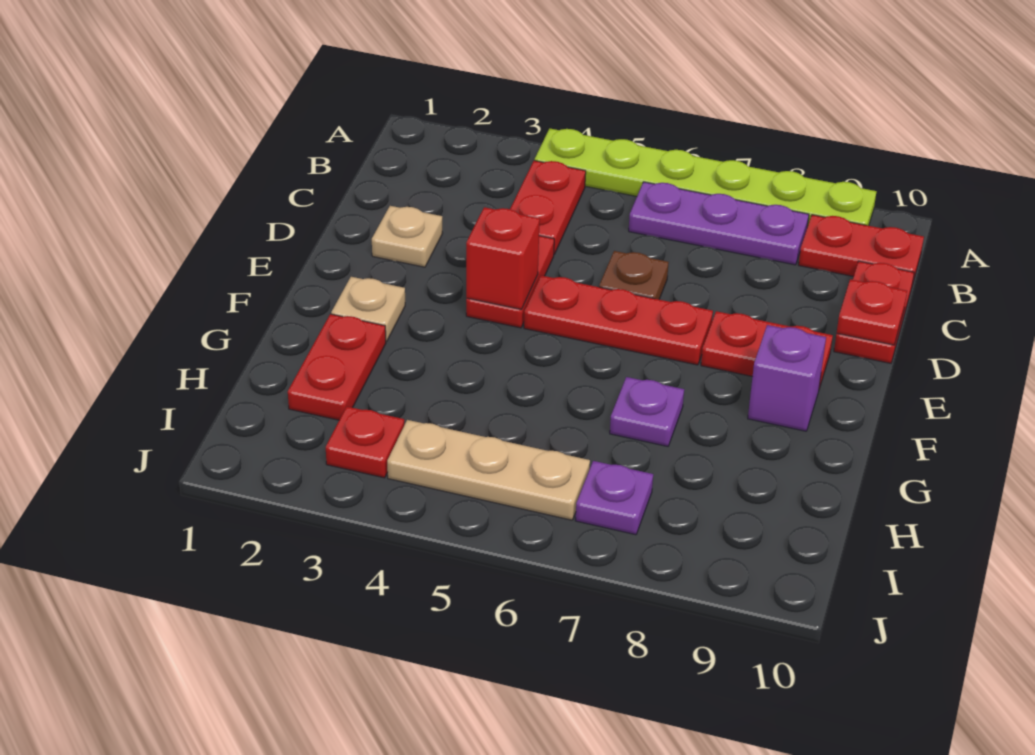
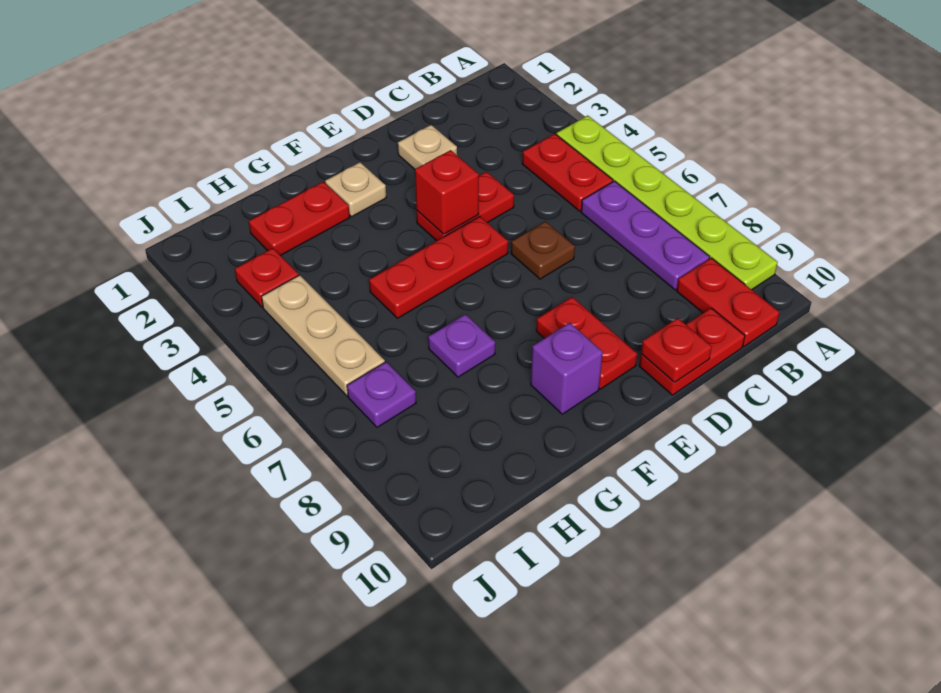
red plate B4:C4 level 1 -> red plate B4:B5 level 1
red plate E5:E7 level 1 -> red plate E5:G5 level 1

